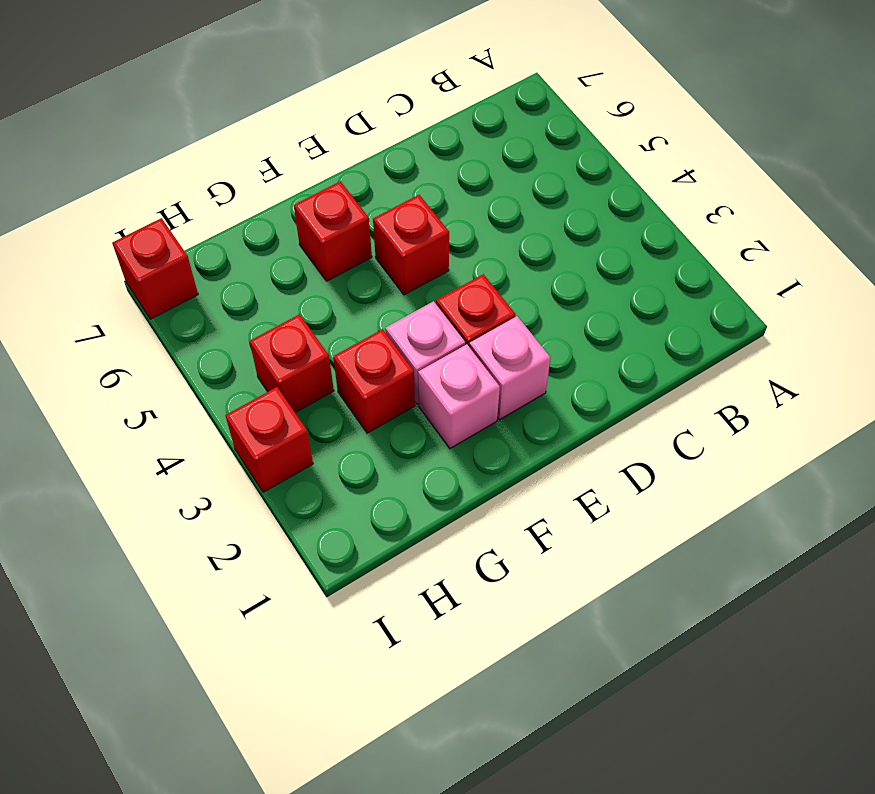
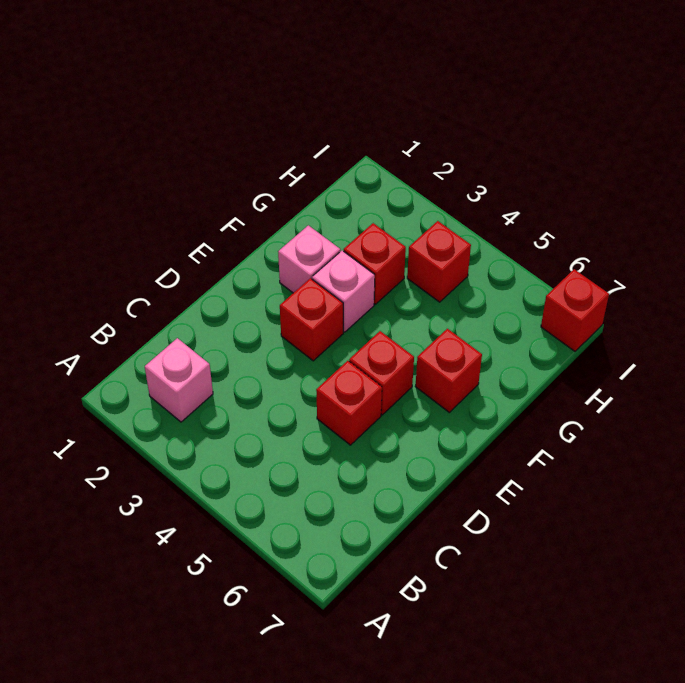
pink brick E2 level 1 -> pink brick B2 level 1
red brick I3 level 1 -> red brick D5 level 1

